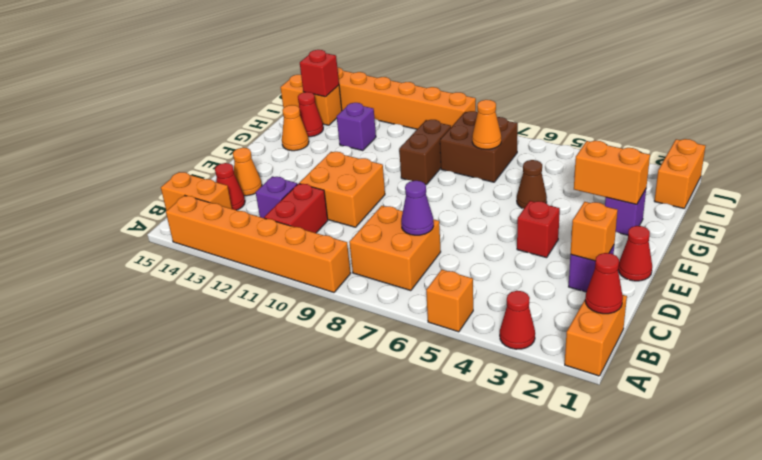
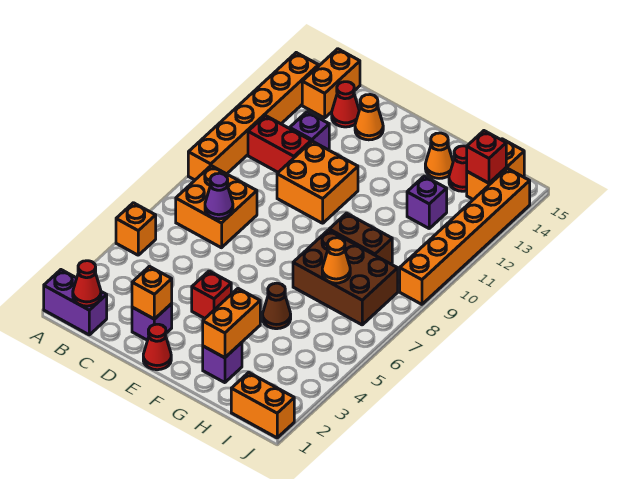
orange brick A1:B1 level 1 -> purple brick A1:B1 level 1
red cone A3 level 1 -> none
brown brick H7:I8 level 1 -> brown brick G7:I8 level 1

